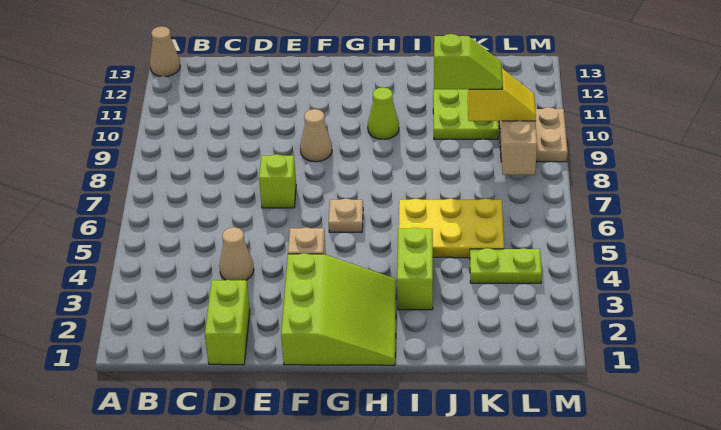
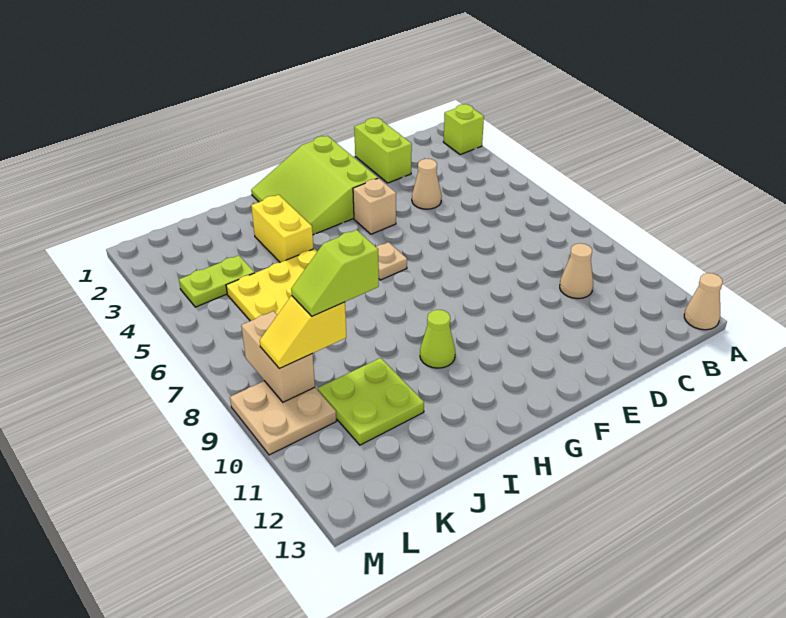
lime brick E7 level 1 -> lime brick A2 level 1
tan cone F9 level 1 -> tan cone C10 level 1
lime brick I3:I4 level 1 -> yellow brick I3:I4 level 1

